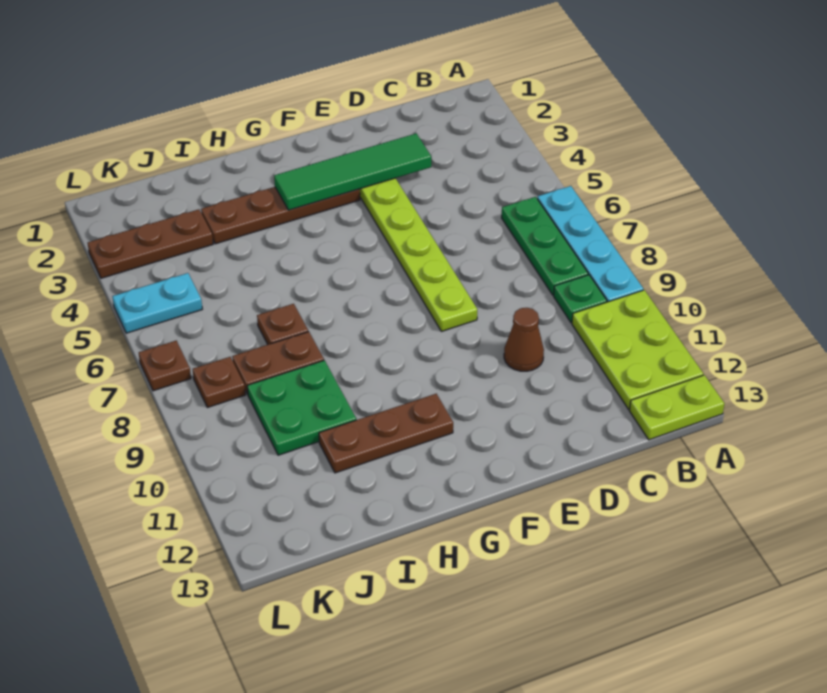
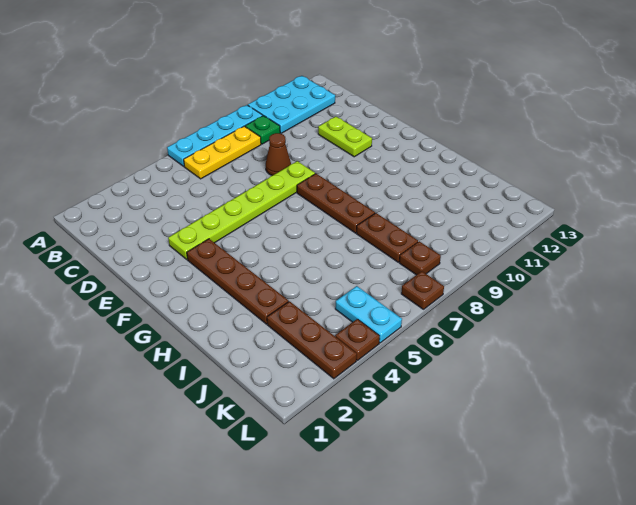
lime plate A10:B12 level 1 -> cyan plate A10:B12 level 1
lime plate A13:B13 level 1 -> lime plate D11:E11 level 1
green plate B6:B8 level 1 -> yellow plate B6:B8 level 1
green tile D3:G3 level 2 -> none
brown cone D10 level 1 -> brown cone D8 level 1
brown plate G11:I11 level 1 -> brown plate F8:H8 level 1
brown plate I7 level 1 -> brown plate L4 level 1
green plate I9:J10 level 1 -> none

